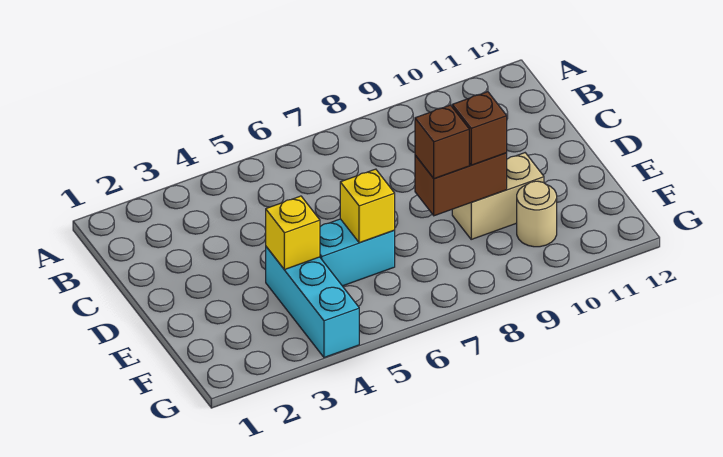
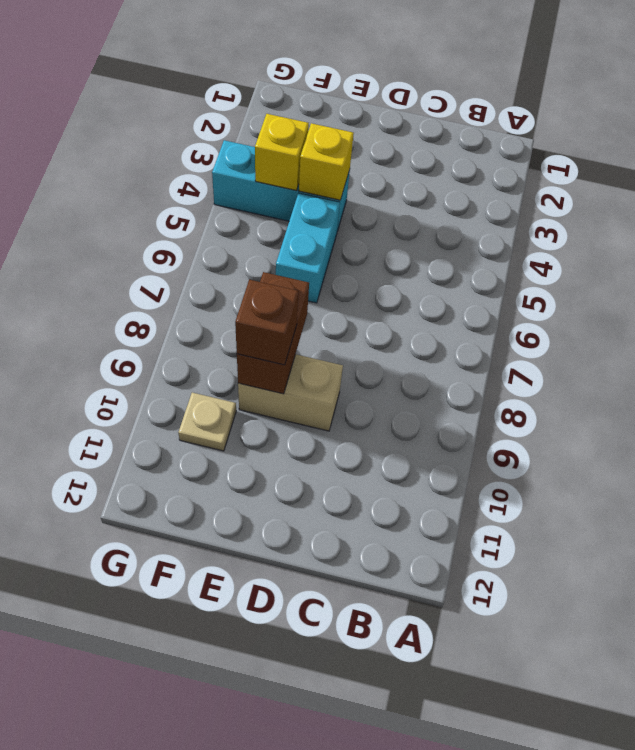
yellow brick E6 level 2 -> yellow brick F4 level 2
brown brick E8 level 3 -> none
tan brick E9:E10 level 1 -> tan brick D9:E9 level 1
tan round brick F10 level 1 -> tan plate F10 level 1

